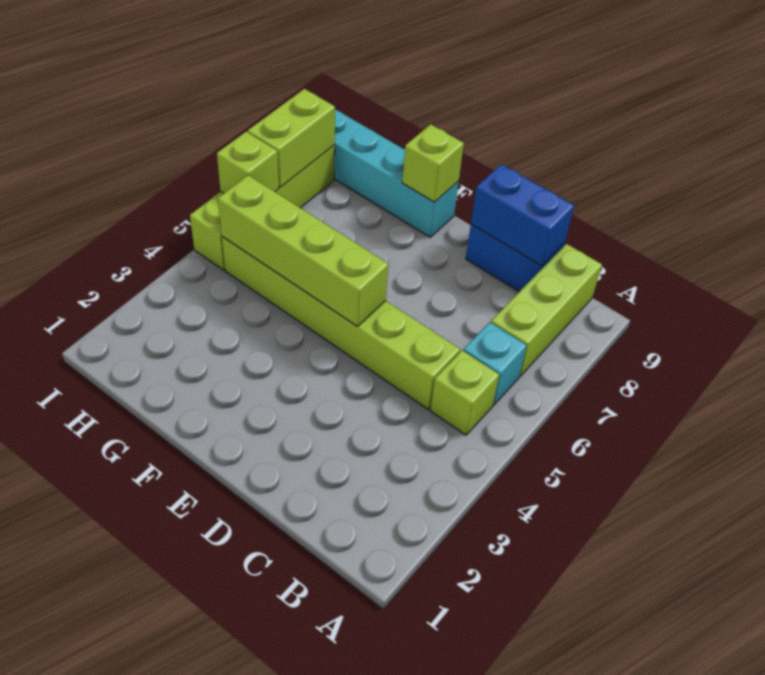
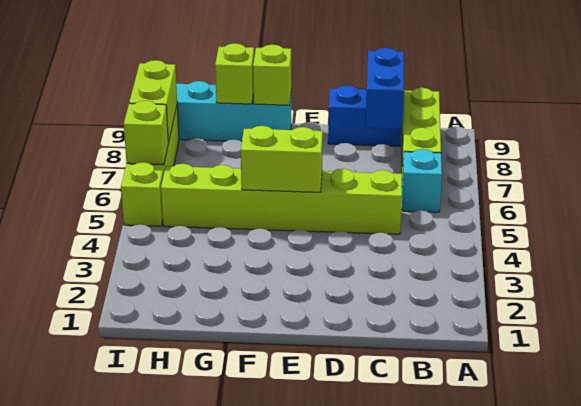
lime brick B5 level 1 -> lime brick G9 level 2
blue brick C9:D9 level 2 -> blue brick C8:C9 level 2
lime brick E5:H5 level 2 -> lime brick E5:F5 level 2

